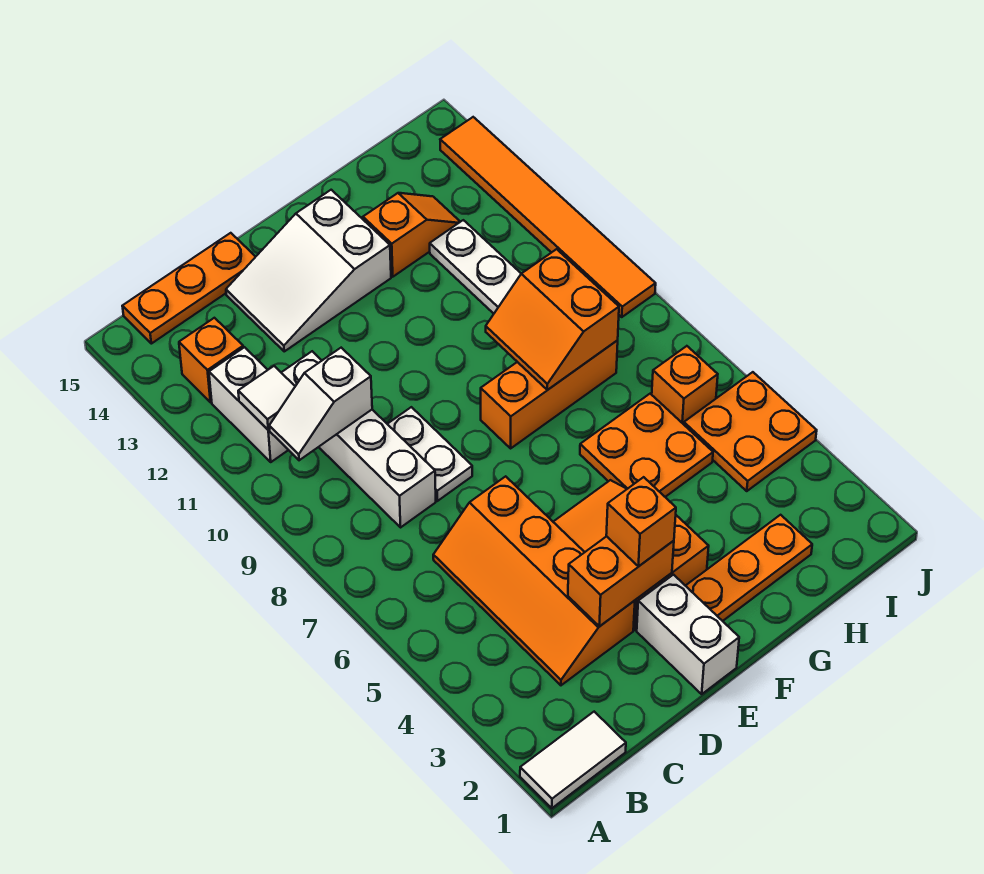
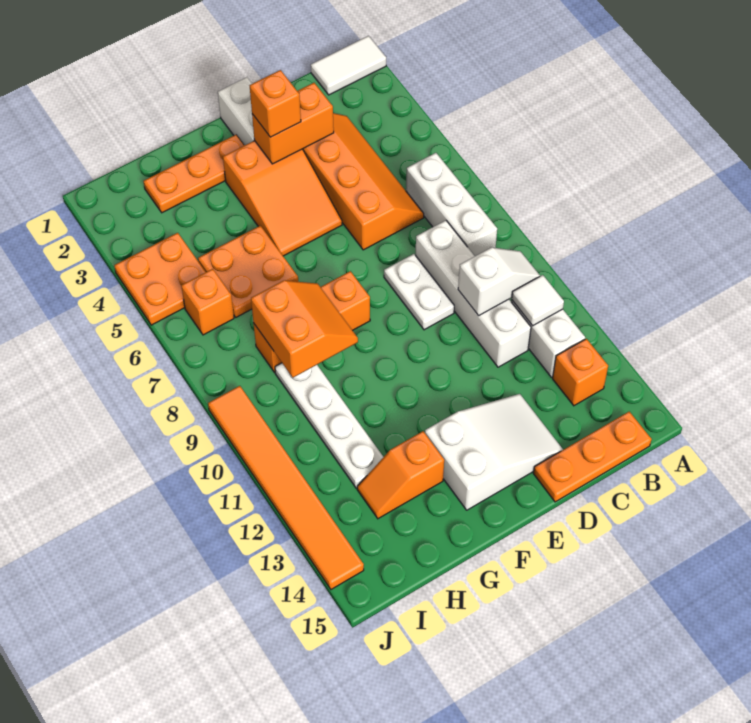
none -> white brick B6:B8 level 1

